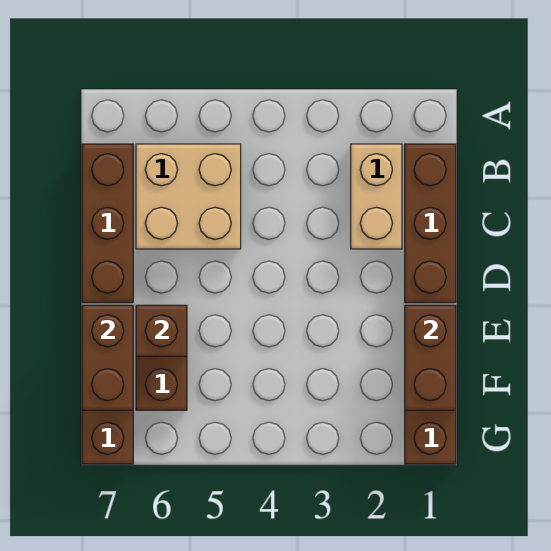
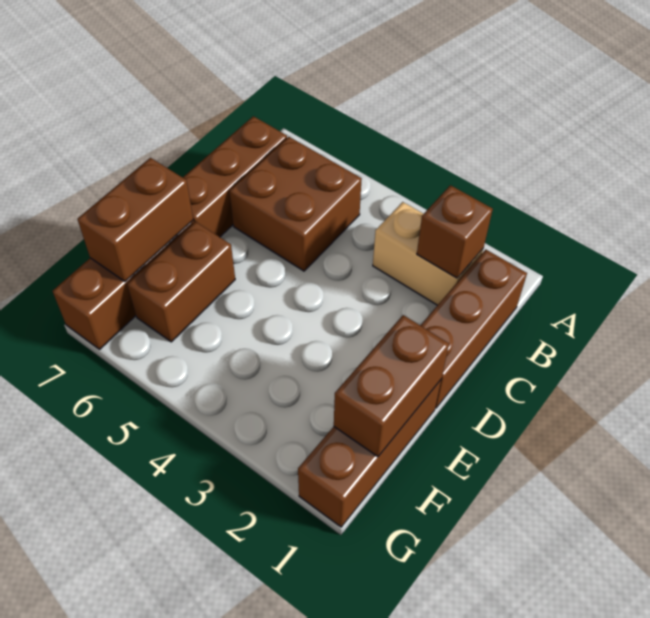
tan brick B2:C2 level 1 -> tan brick B2:B3 level 1
tan brick B5:C6 level 1 -> brown brick B5:C6 level 1
brown brick E6 level 2 -> brown brick B2 level 2

